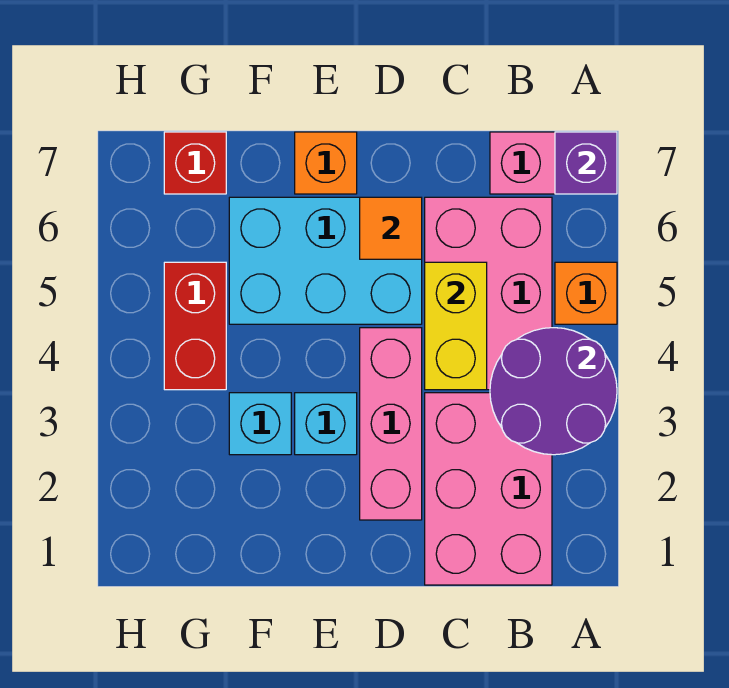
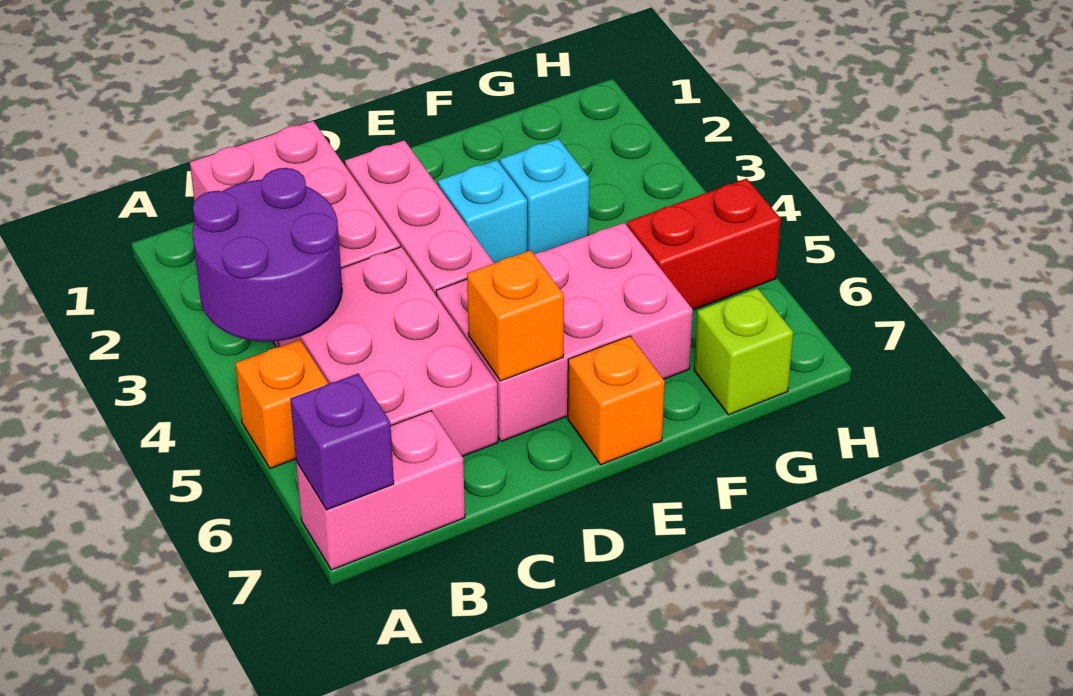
yellow brick C4:C5 level 2 -> none
cyan brick D5:F6 level 1 -> pink brick D5:F6 level 1
orange tile D6 level 2 -> orange brick D6 level 2
red brick G4:G5 level 1 -> red brick G5:H5 level 1
red brick G7 level 1 -> lime brick G7 level 1

